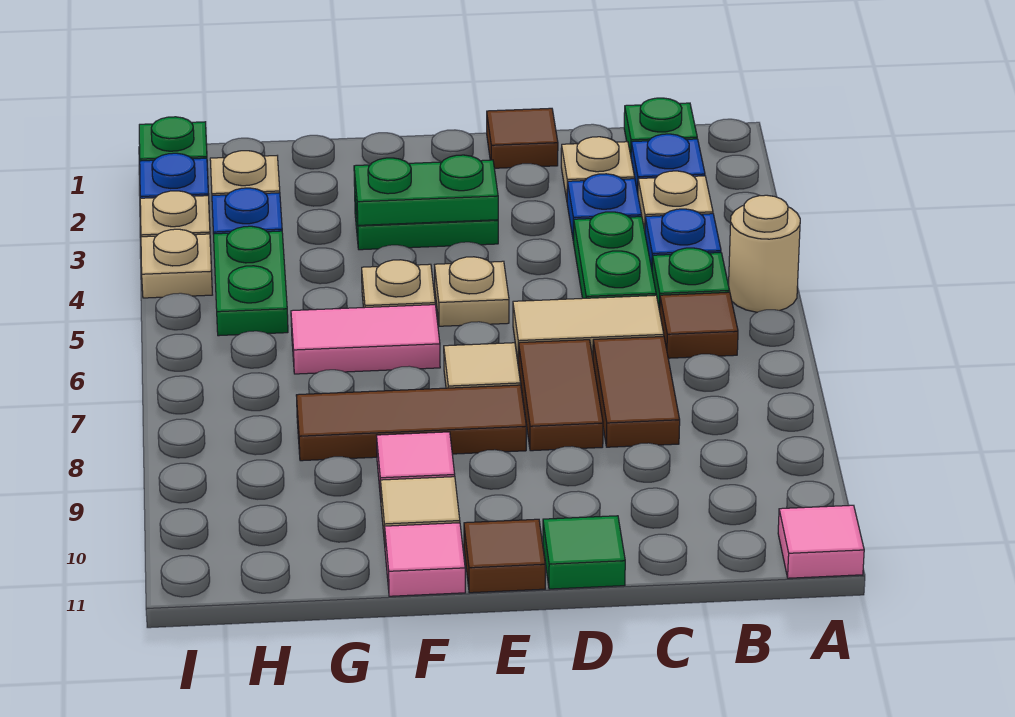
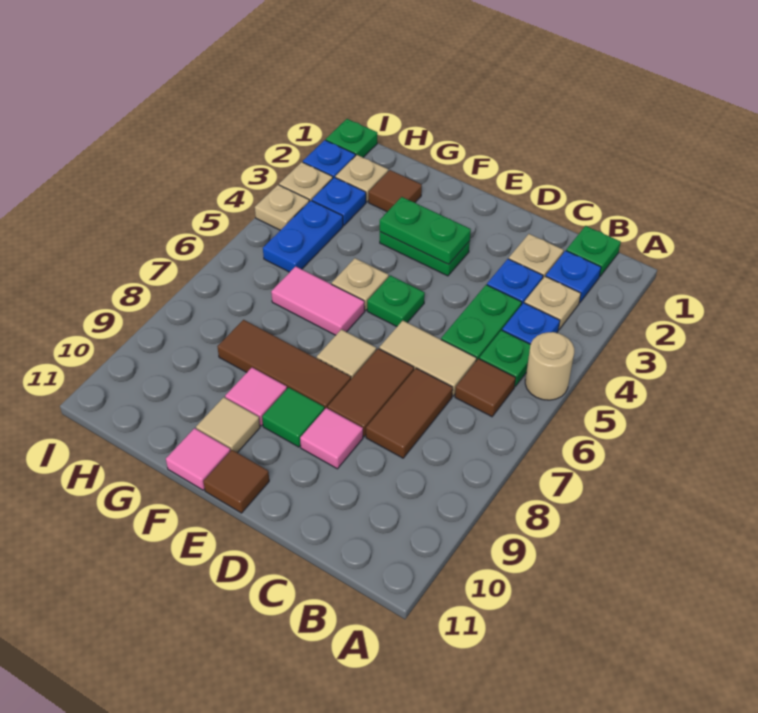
pink tile A11 level 1 -> pink tile D9 level 1
brown tile D1 level 1 -> brown tile G2 level 1
green tile D11 level 1 -> green tile E9 level 1
tan plate E5 level 1 -> green plate E5 level 1
green plate H4:H5 level 1 -> blue plate H4:H5 level 1

